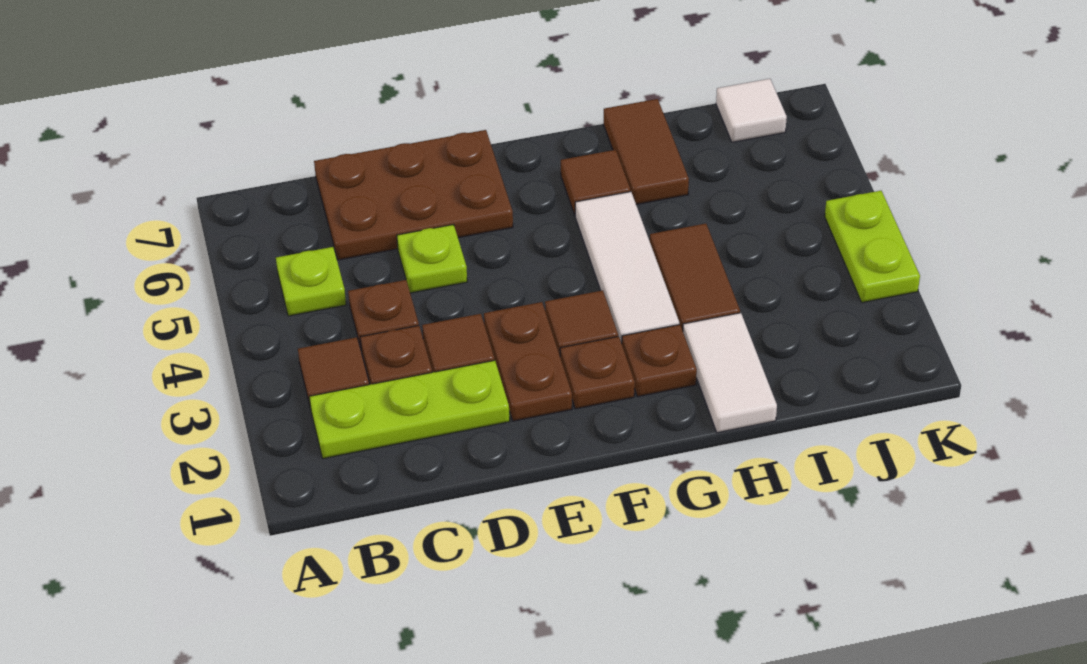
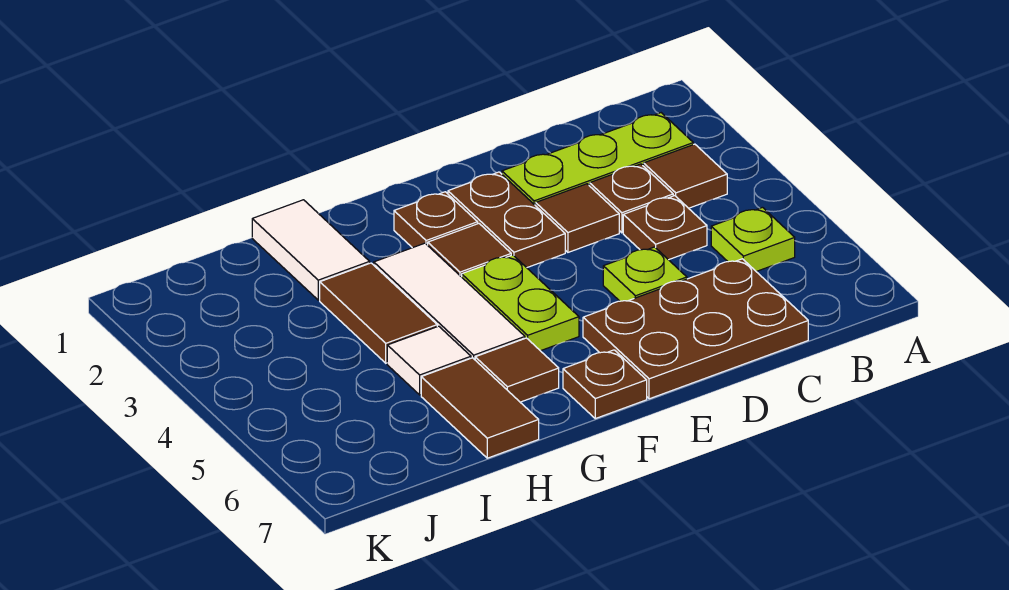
brown plate G2 level 1 -> brown plate F7 level 1
white tile J7 level 1 -> white tile H5 level 1
lime plate K3:K4 level 1 -> lime plate F4:F5 level 1

